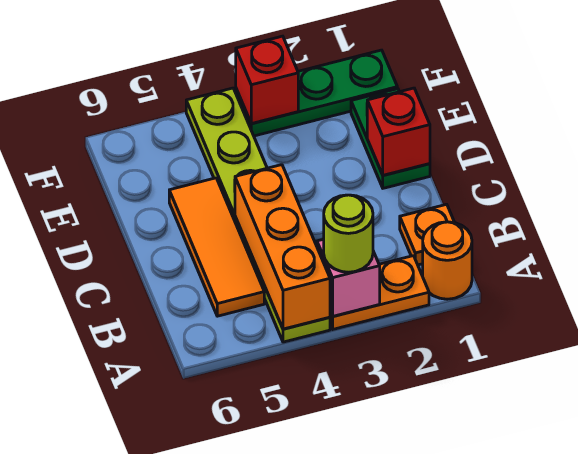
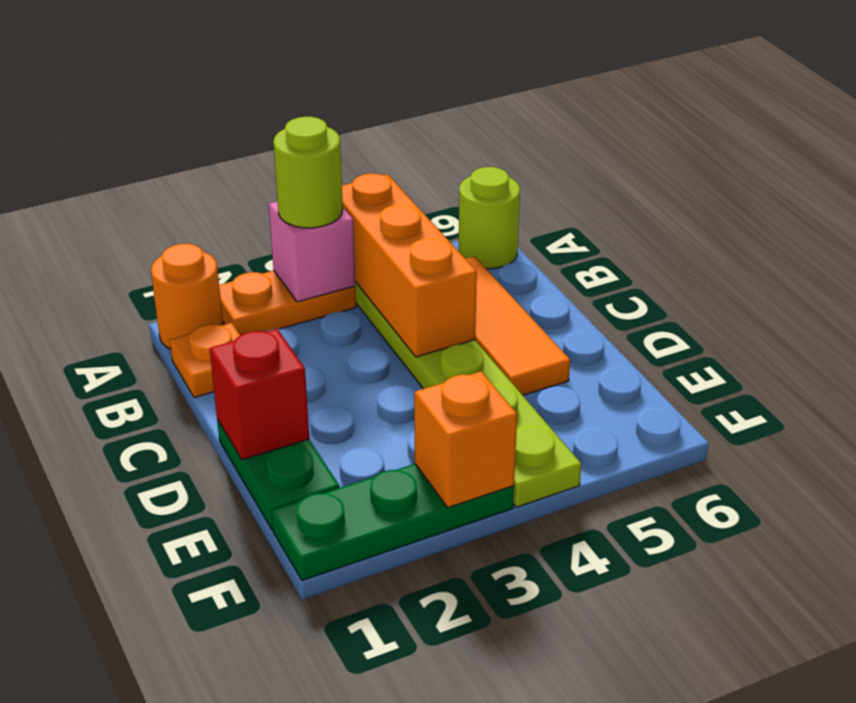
none -> lime round brick A6 level 1
red brick F3 level 2 -> orange brick F3 level 2

